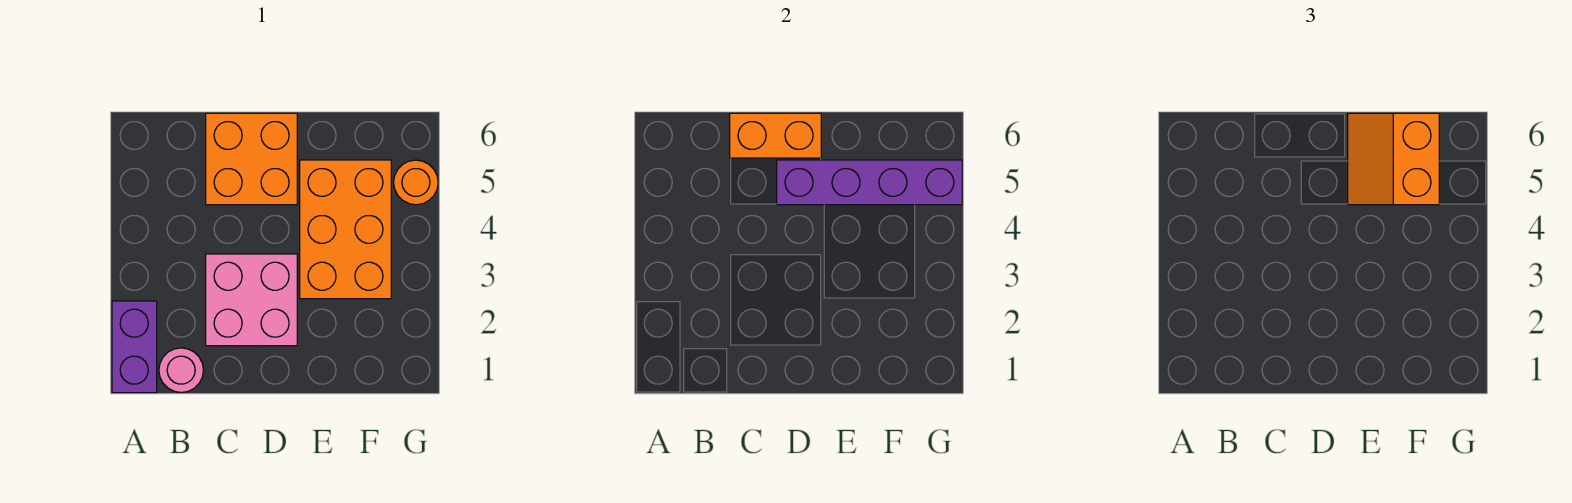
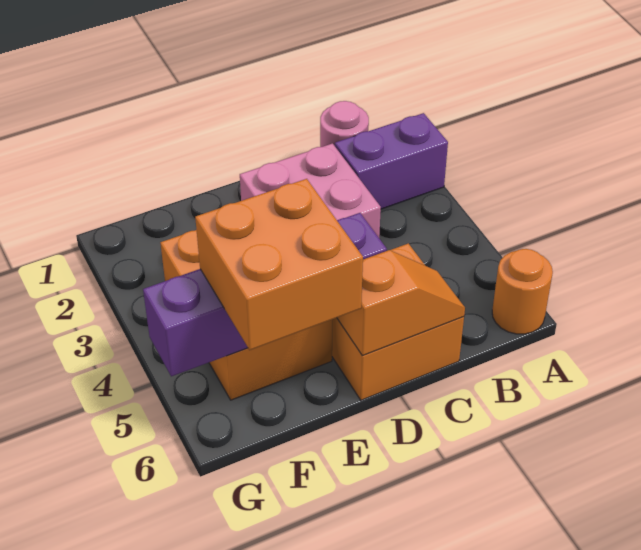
purple brick A1:A2 level 1 -> purple brick A2:B2 level 1
orange brick C6:D6 level 2 -> orange slope C6:D6 level 2 top D
orange slope E5:F6 level 3 top F -> orange brick E5:F6 level 3
orange round brick G5 level 1 -> orange round brick A6 level 1

